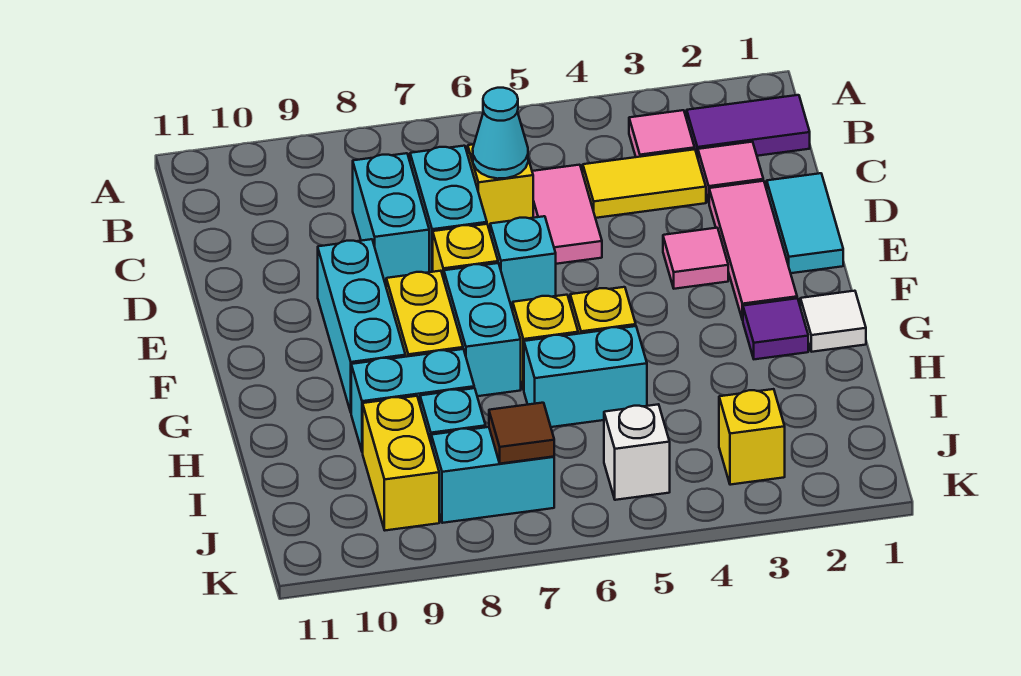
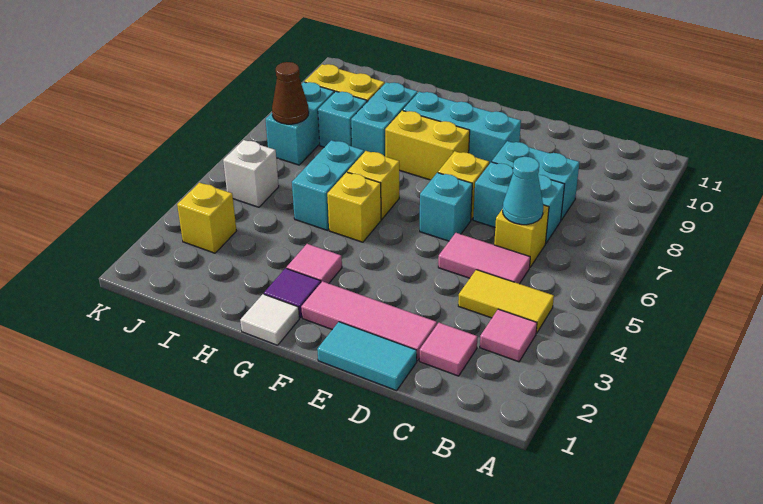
purple tile B1:B2 level 1 -> none
yellow tile C3:C4 level 1 -> yellow tile B4:C4 level 1
pink tile E3 level 1 -> pink tile G3 level 1
cyan brick F7:G7 level 1 -> none
brown tile J7 level 2 -> brown cone J7 level 2

